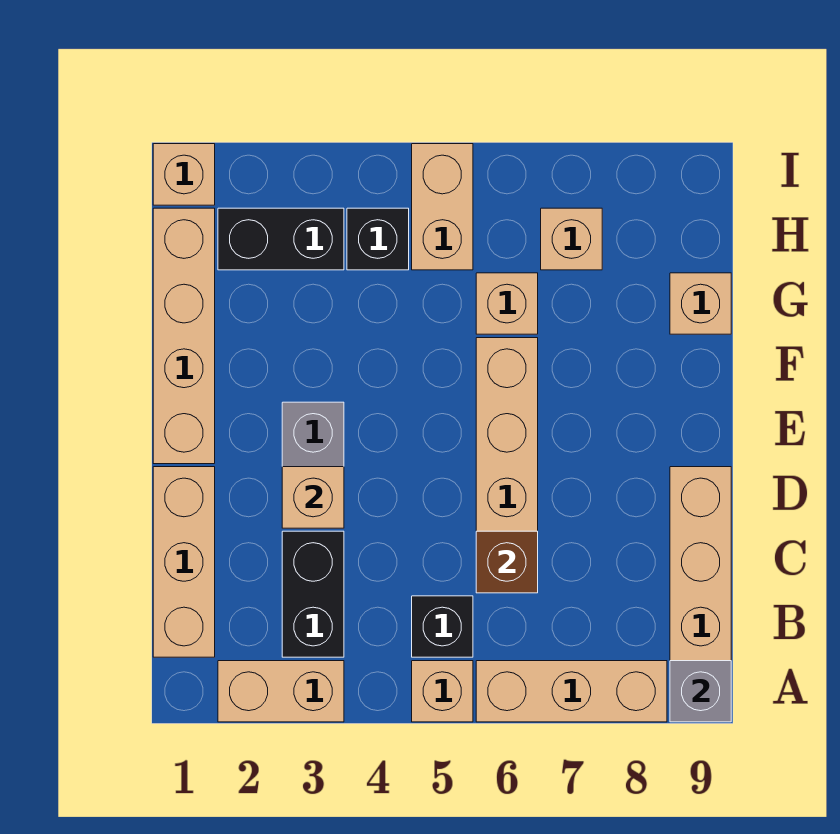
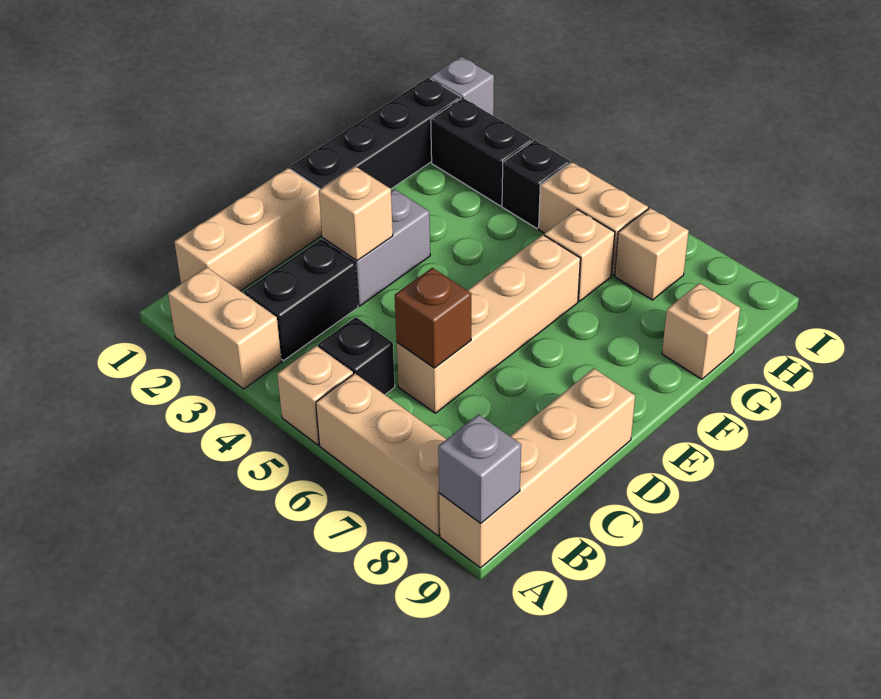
tan brick E1:H1 level 1 -> black brick E1:H1 level 1
tan brick H5:I5 level 1 -> tan brick H5:H6 level 1
tan brick I1 level 1 -> grey brick I1 level 1

